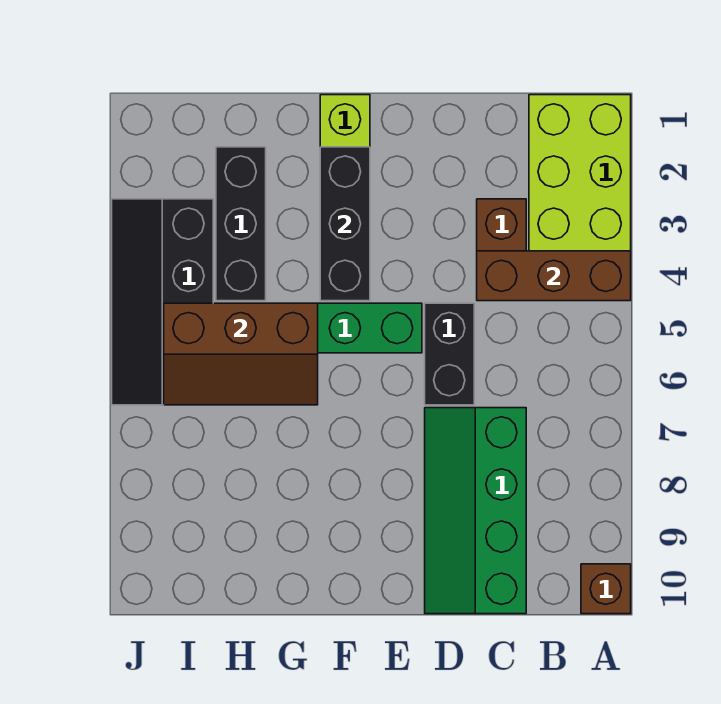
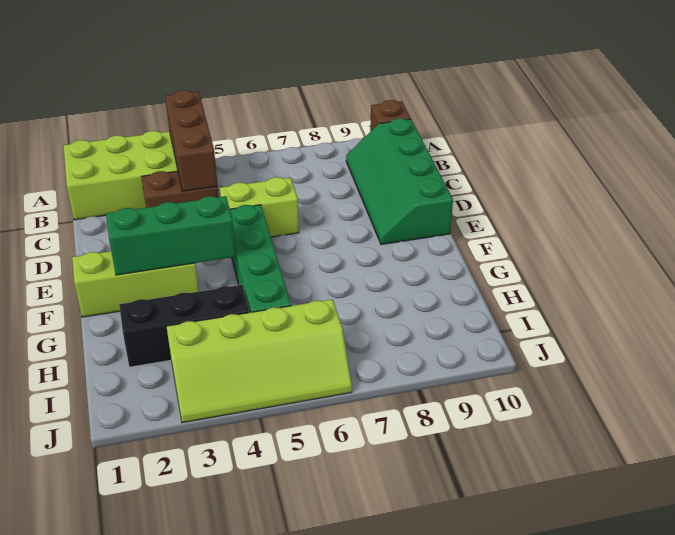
green slope C7:D10 level 1 top C -> green slope B9:E10 level 1 top 10
black brick D5:D6 level 1 -> lime brick D5:D6 level 1
black brick F2:F4 level 2 -> green brick F2:F4 level 2
brown slope G5:I6 level 2 top 5 -> none
black slope I3:J6 level 1 top I -> lime slope I3:J6 level 1 top I

